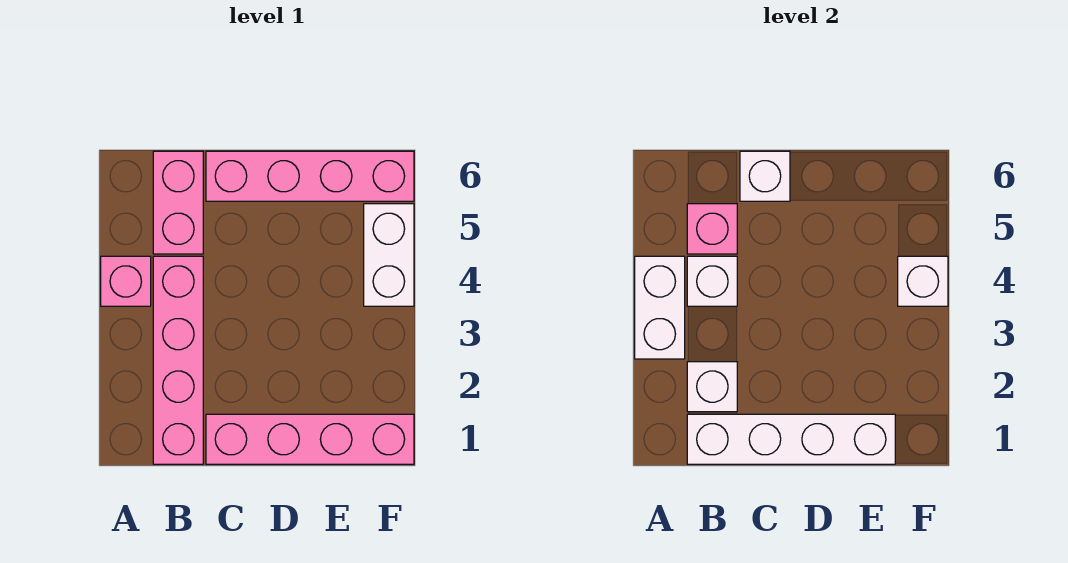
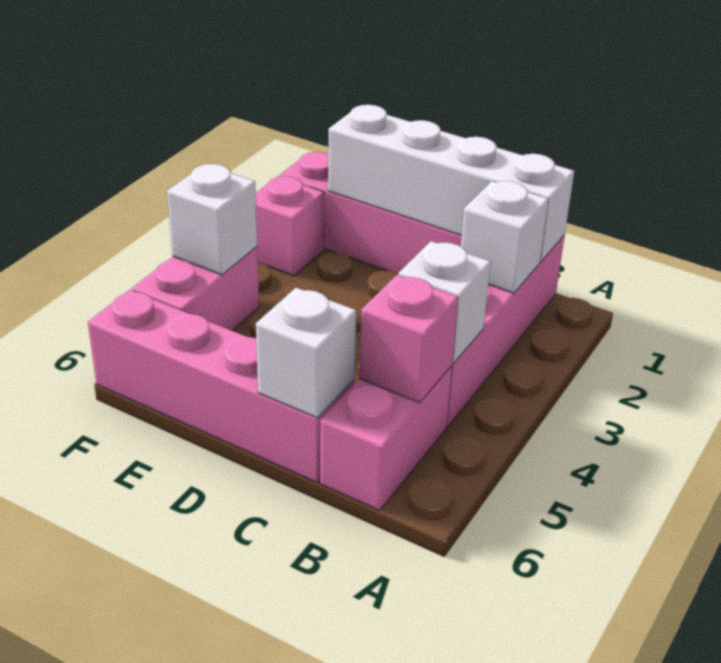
white brick A3:A4 level 2 -> none
pink brick A4 level 1 -> pink brick F2 level 1
white brick F4:F5 level 1 -> pink brick F4:F5 level 1

